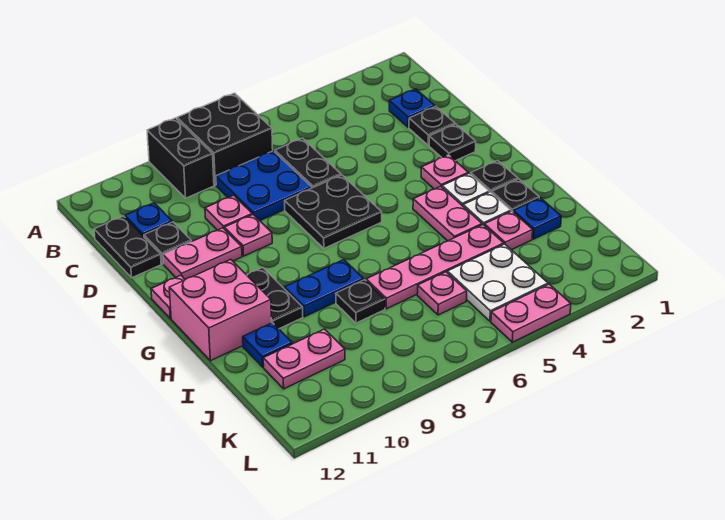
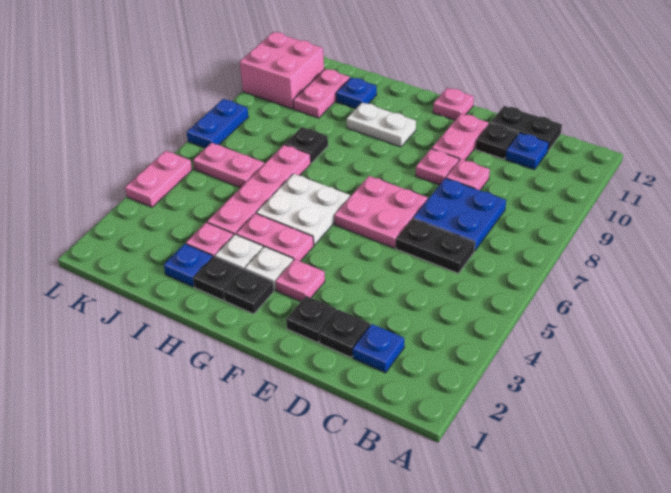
black brick A7:B8 level 1 -> none
black brick A9:B9 level 1 -> none
black plate E6:F7 level 1 -> pink plate E6:F7 level 1
black plate G10:H10 level 1 -> white plate G10:H10 level 1
pink brick G11:H12 level 1 -> pink brick K10:L11 level 1
blue plate H8:H9 level 1 -> blue plate L7:L8 level 1
white plate J4:K5 level 1 -> white plate G5:H6 level 1
pink plate J6 level 1 -> pink plate J6:K6 level 1

